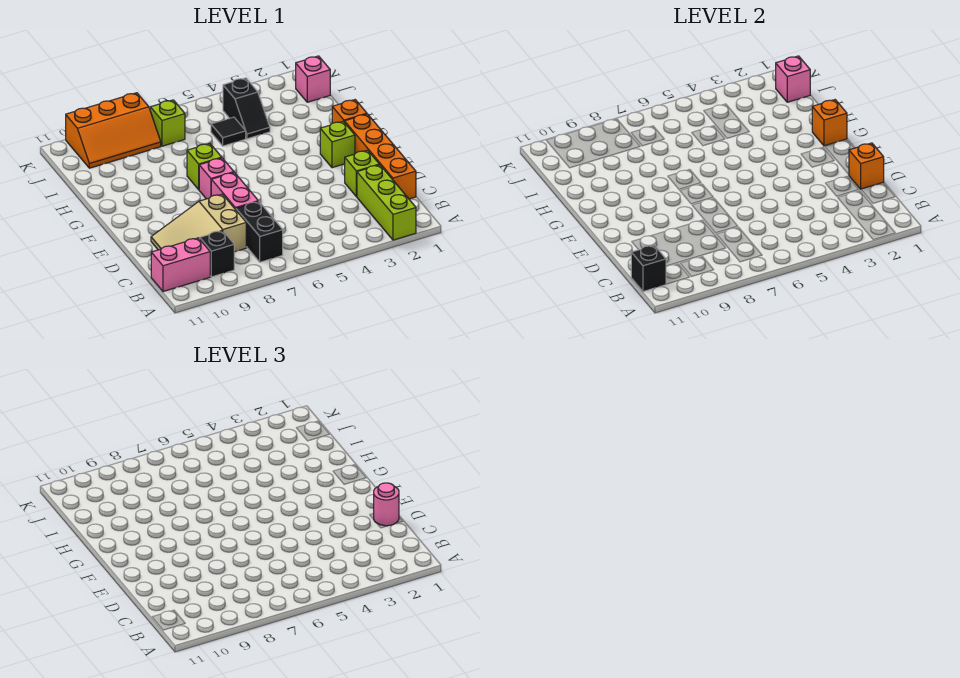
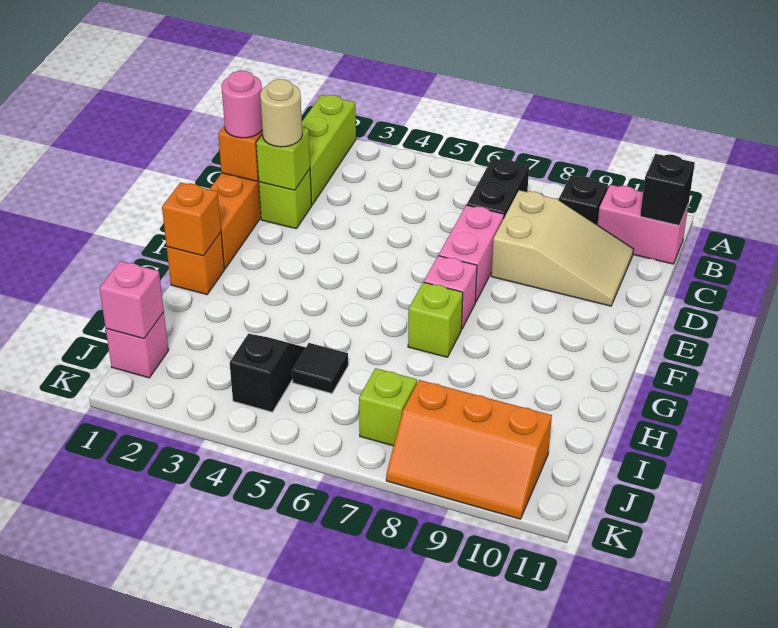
none -> tan round brick D2 level 3
lime brick F2 level 1 -> lime brick D2 level 2
orange slope J8:K10 level 1 top K -> orange slope J8:K10 level 1 top J

